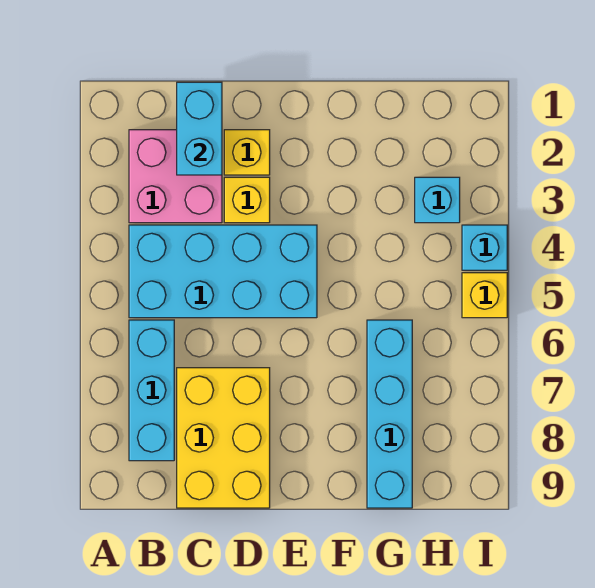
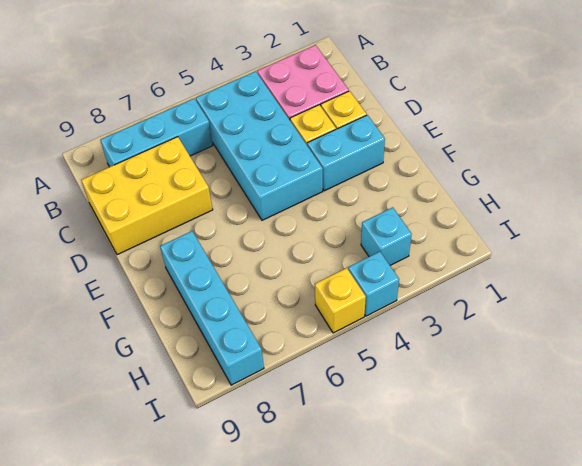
cyan brick C1:C2 level 2 -> cyan brick E2:E3 level 1
cyan brick G6:G9 level 1 -> cyan brick F8:I8 level 1

